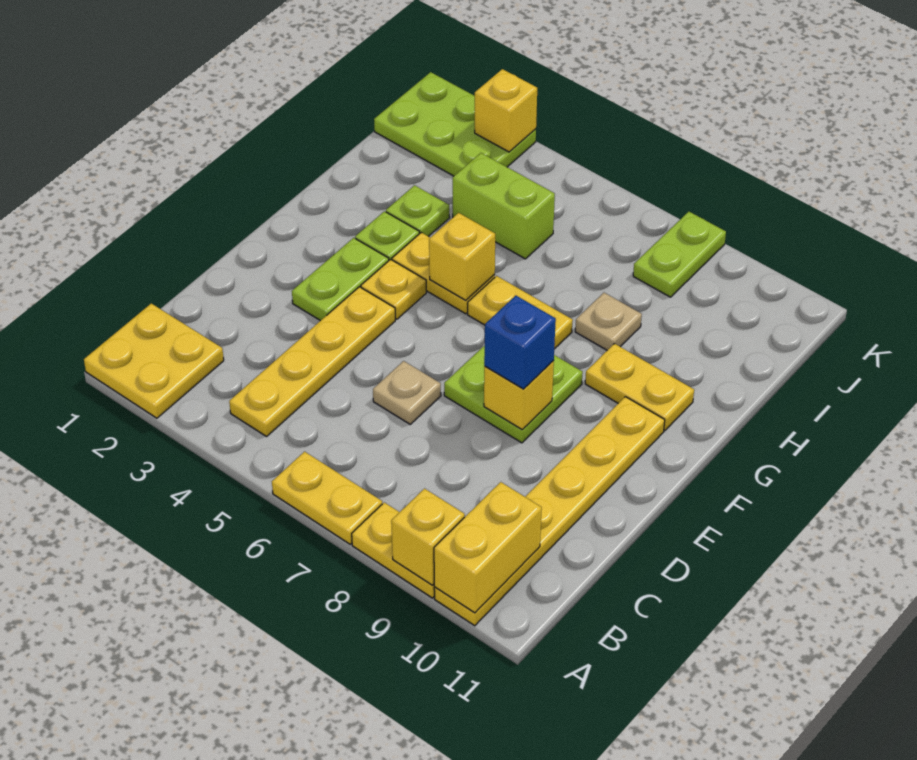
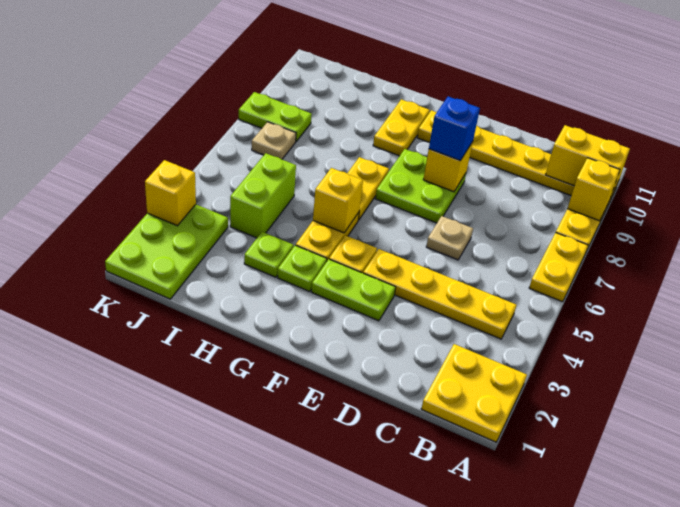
tan plate H8 level 1 -> tan plate J7 level 1

